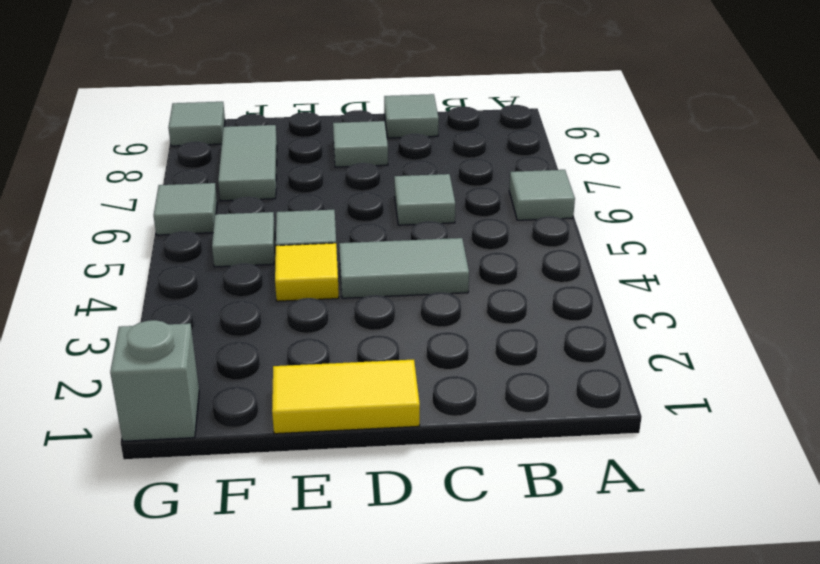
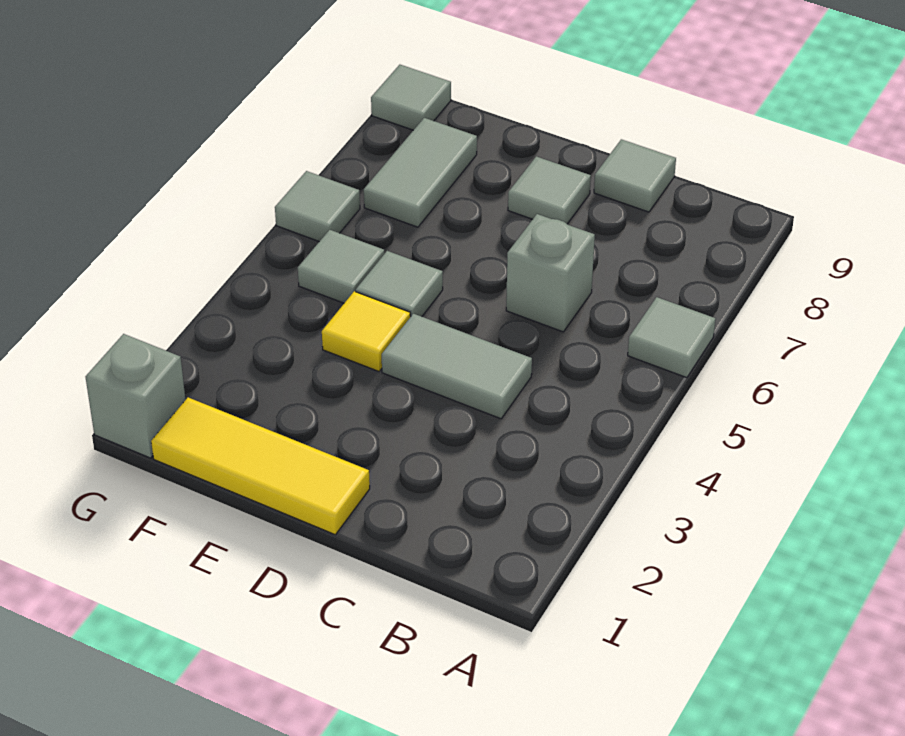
grey tile C6 level 1 -> grey brick C6 level 1
yellow tile D1:E1 level 1 -> yellow tile D1:F1 level 1

